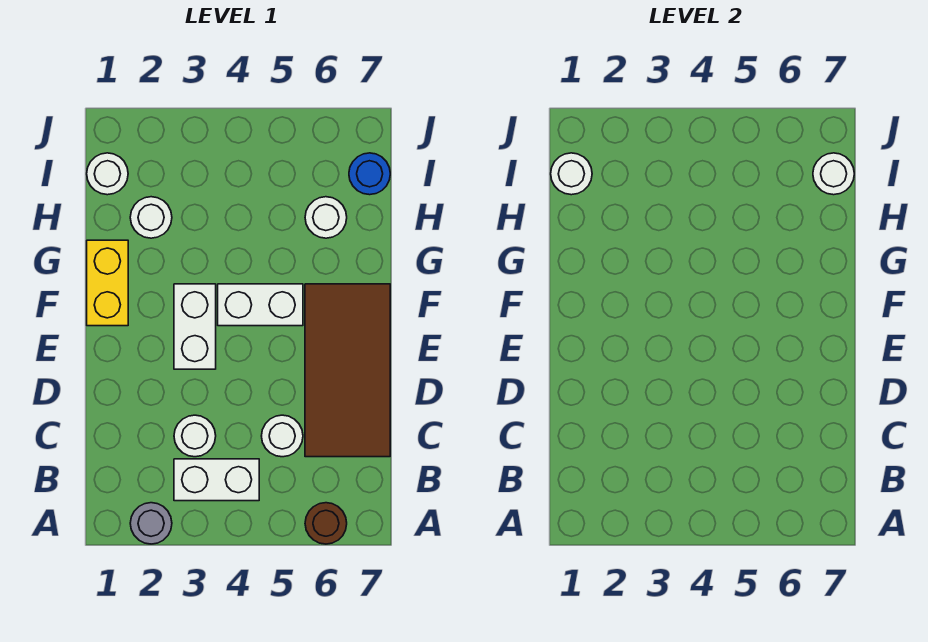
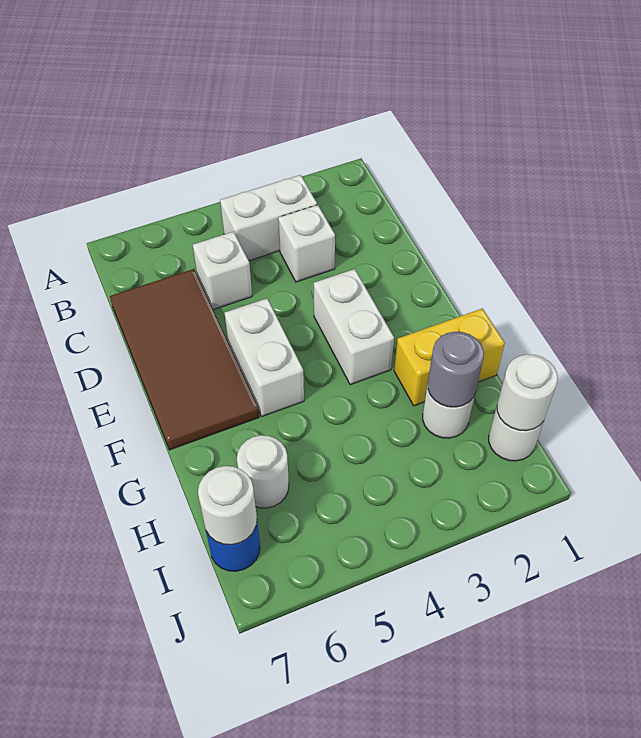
grey round brick A2 level 1 -> grey round brick H2 level 2
brown round brick A6 level 1 -> none
white round brick C3 level 1 -> white brick C3 level 1
white round brick C5 level 1 -> white brick C5 level 1
yellow brick F1:G1 level 1 -> yellow brick G1:G2 level 1
white brick F4:F5 level 1 -> white brick E5:F5 level 1

